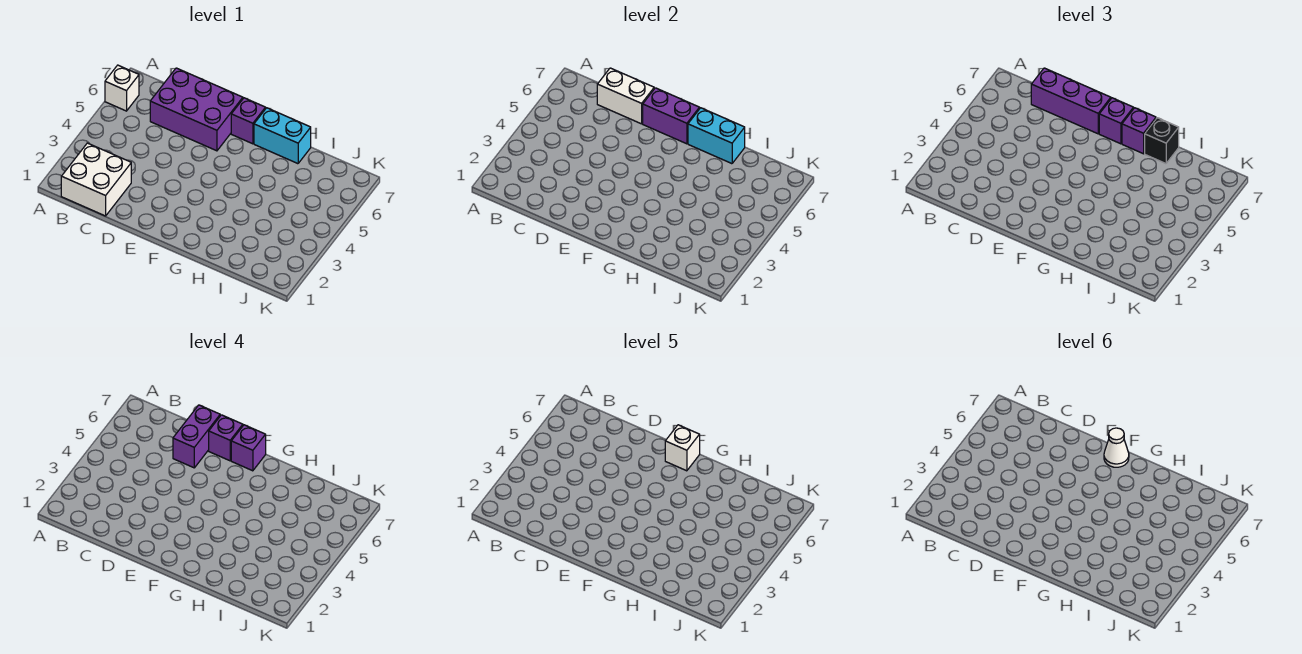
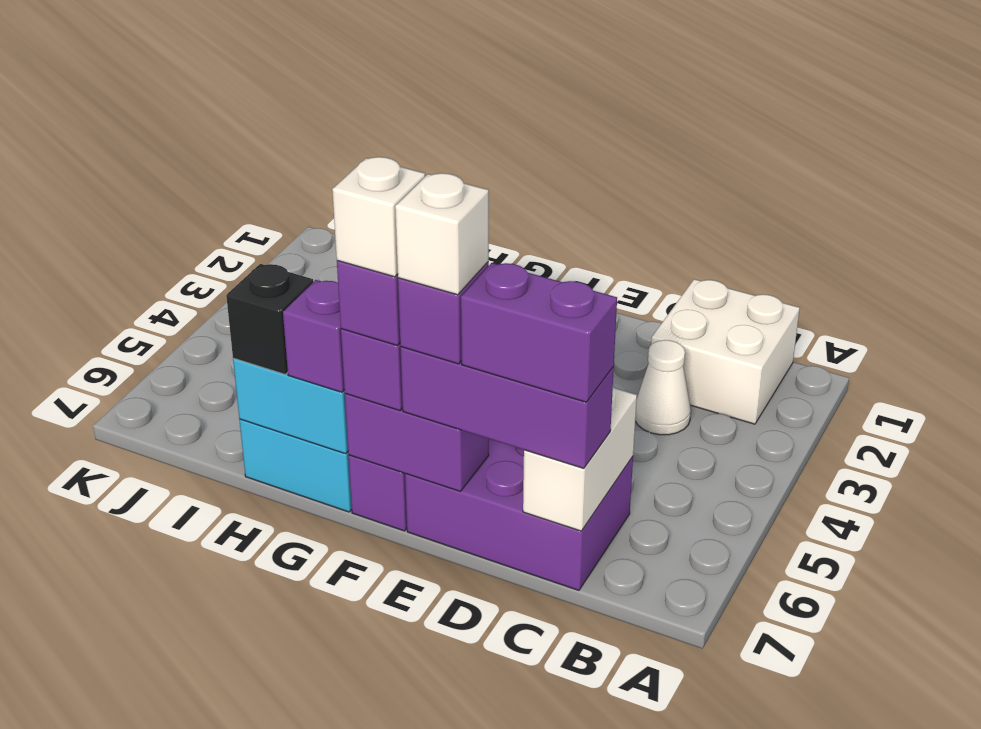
white brick A6 level 1 -> white brick E7 level 5
white brick C7:D7 level 2 -> white brick C6:C7 level 2
purple brick D6:D7 level 4 -> purple brick C7:D7 level 4
white cone F7 level 6 -> white cone C3 level 1

